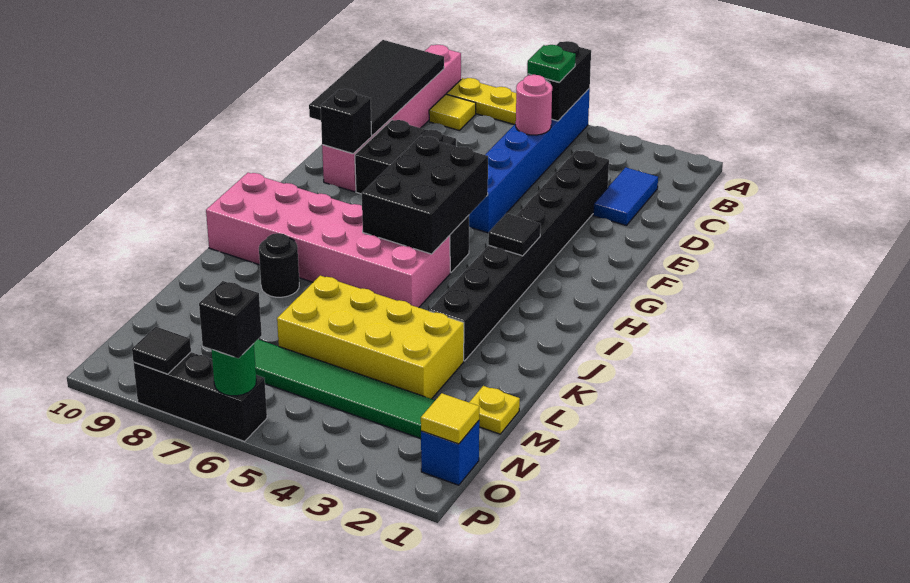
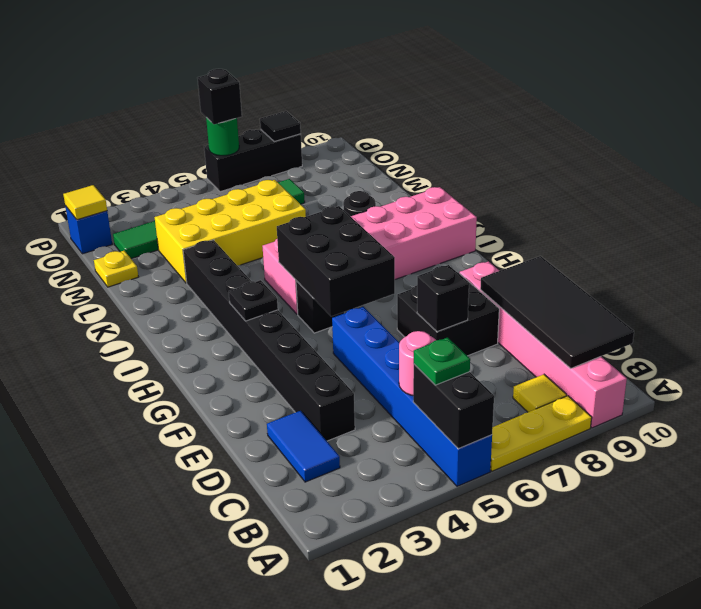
black brick F9 level 2 -> black brick E7 level 2
black tile H3 level 2 -> black plate H3 level 2

